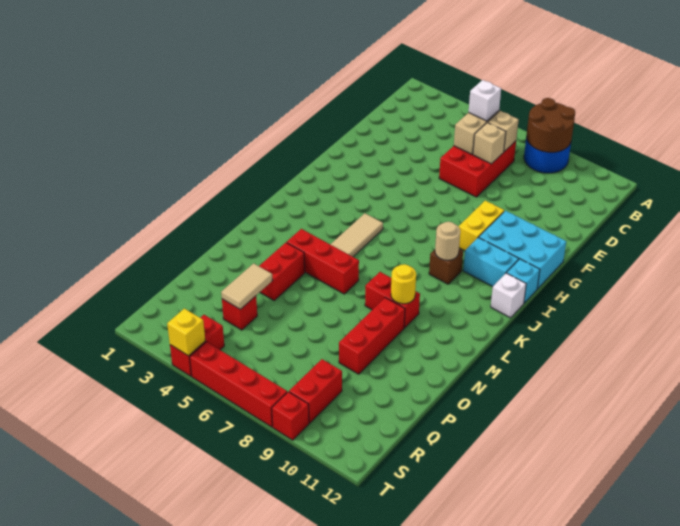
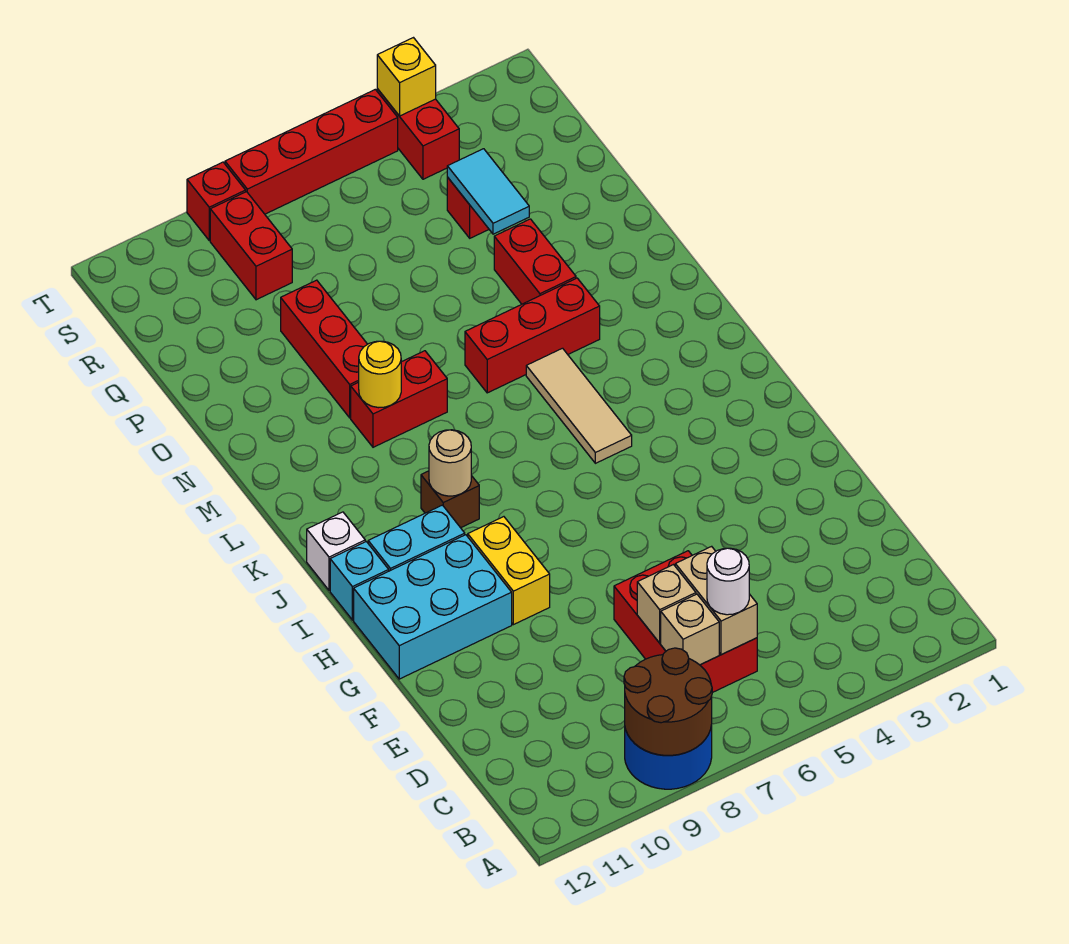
white brick C6 level 3 -> white round brick C6 level 3
tan tile P4:Q4 level 2 -> cyan tile P4:Q4 level 2

